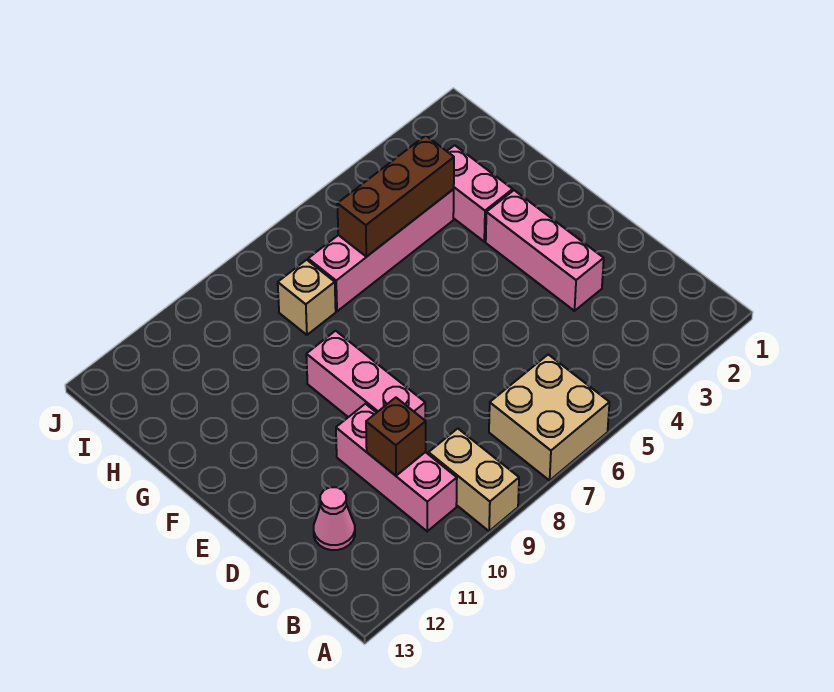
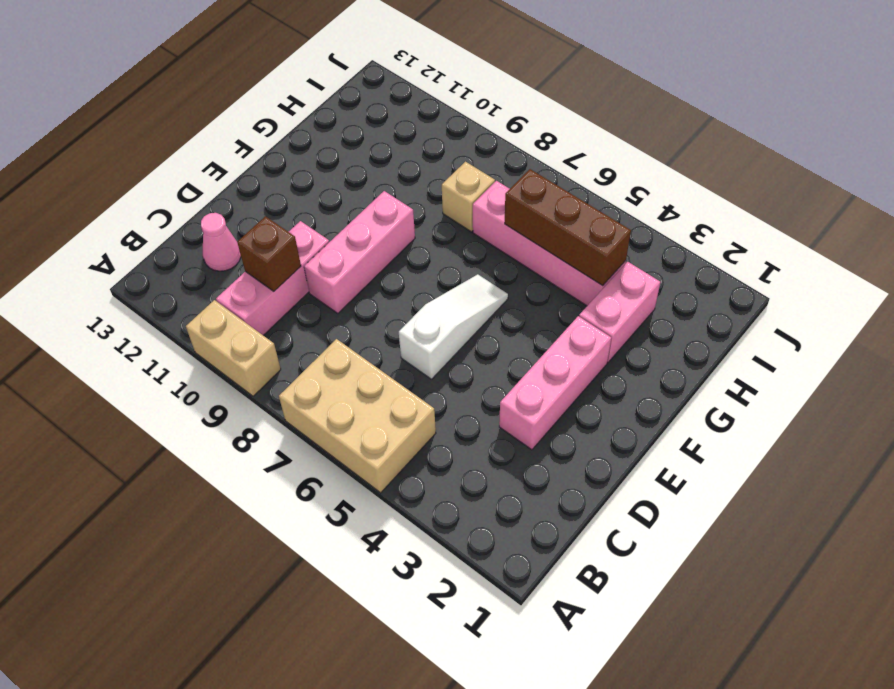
tan brick A6:B7 level 1 -> tan brick A5:B7 level 1
tan brick A9:B9 level 1 -> tan brick A9:A10 level 1
none -> white slope D6:F6 level 1 top D

